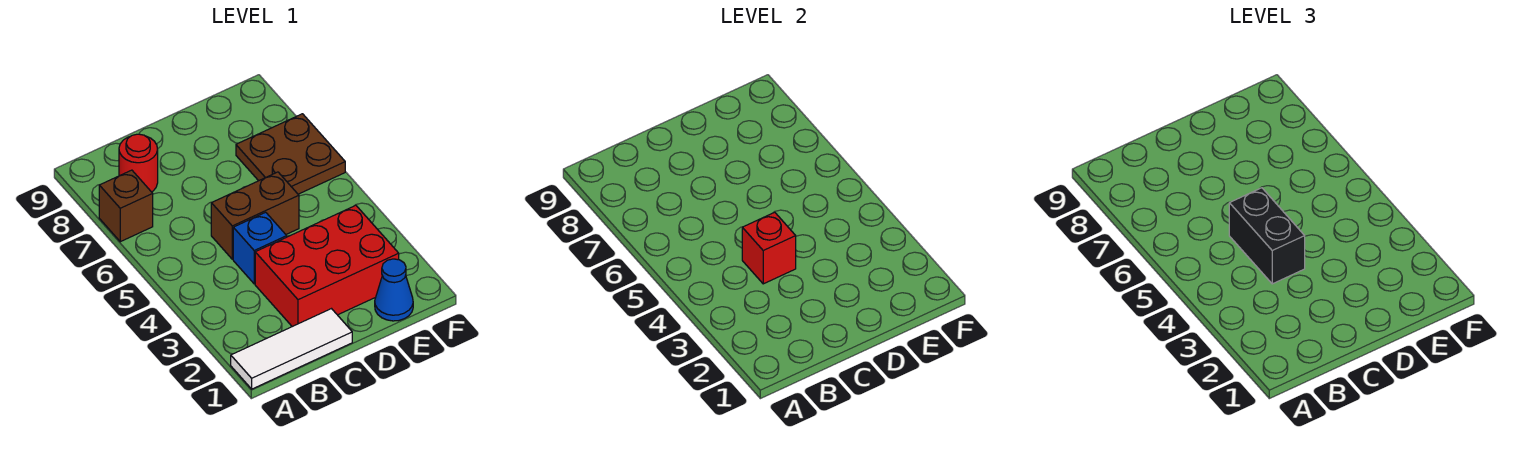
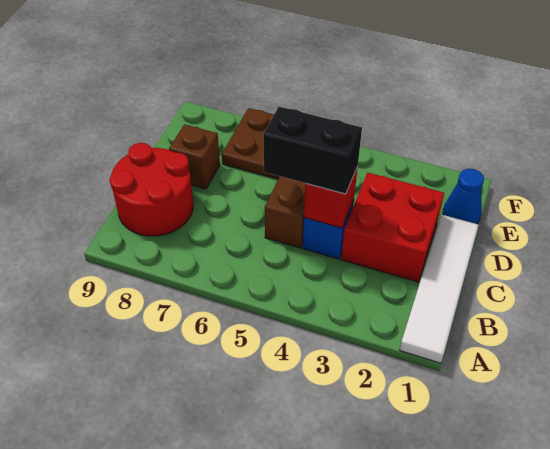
white tile A1:C1 level 1 -> white tile A1:D1 level 1
brown brick A7 level 1 -> brown brick D8 level 1
red round brick B8 level 1 -> red round brick B8:C9 level 1
red brick C2:E3 level 1 -> red brick C2:D3 level 1

